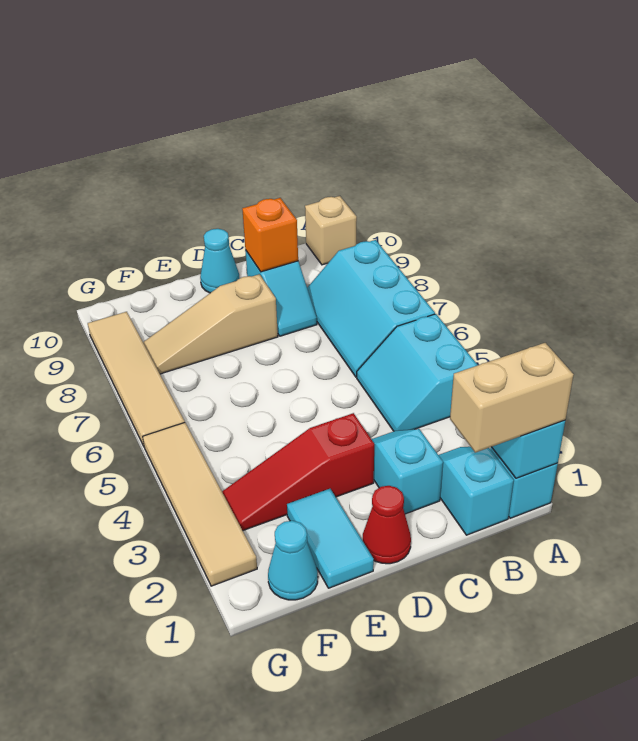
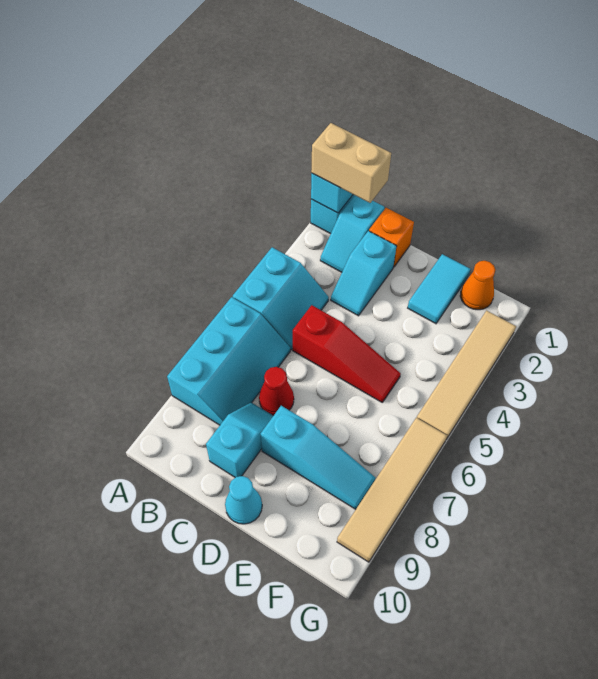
tan brick A10 level 1 -> none
orange brick C9 level 2 -> orange brick C1 level 1
red cone D1 level 1 -> red cone C7 level 1
red slope D3:F3 level 1 top D -> red slope C5:E5 level 1 top C
tan slope D8:F8 level 1 top D -> cyan slope D8:F8 level 1 top D
cyan cone F1 level 1 -> orange cone F1 level 1

